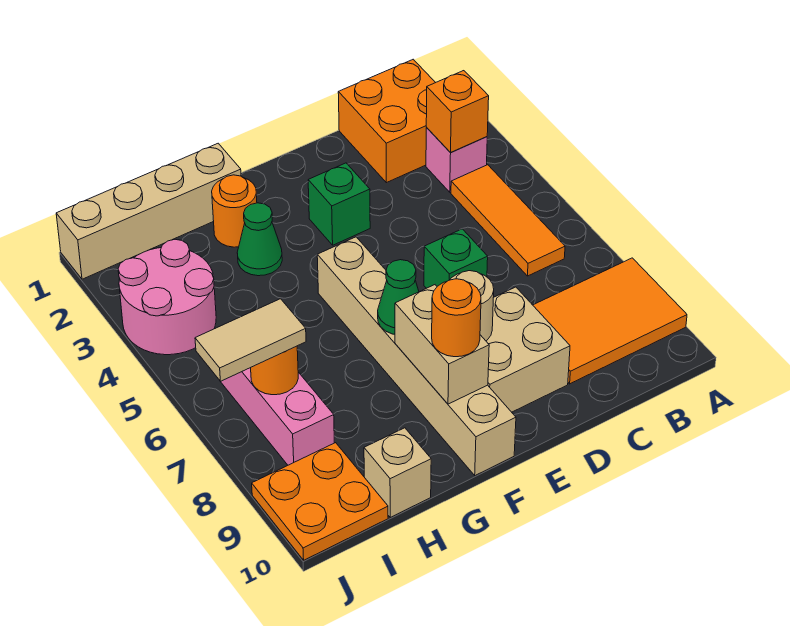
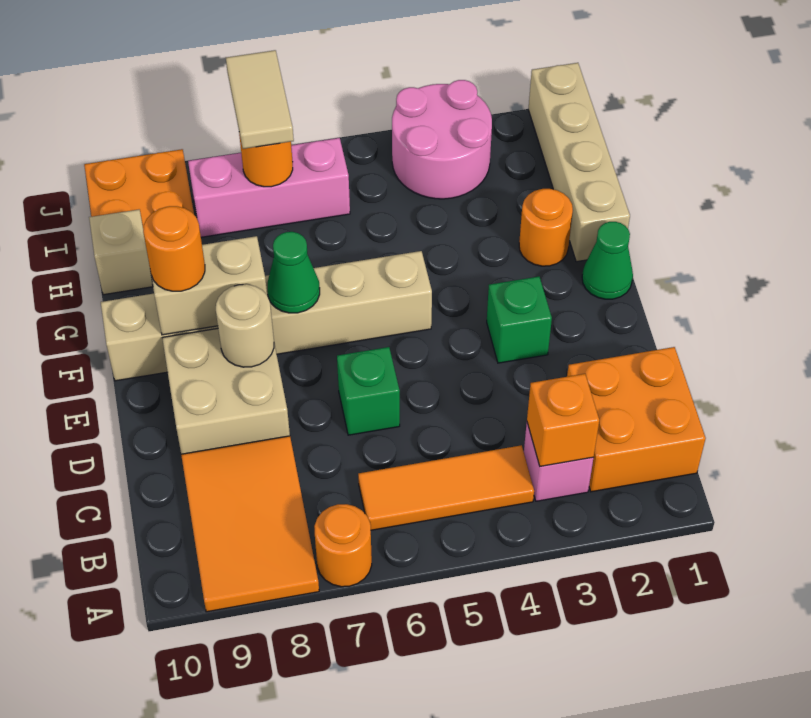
none -> orange round brick A7 level 1
green cone G3 level 1 -> green cone F1 level 1

